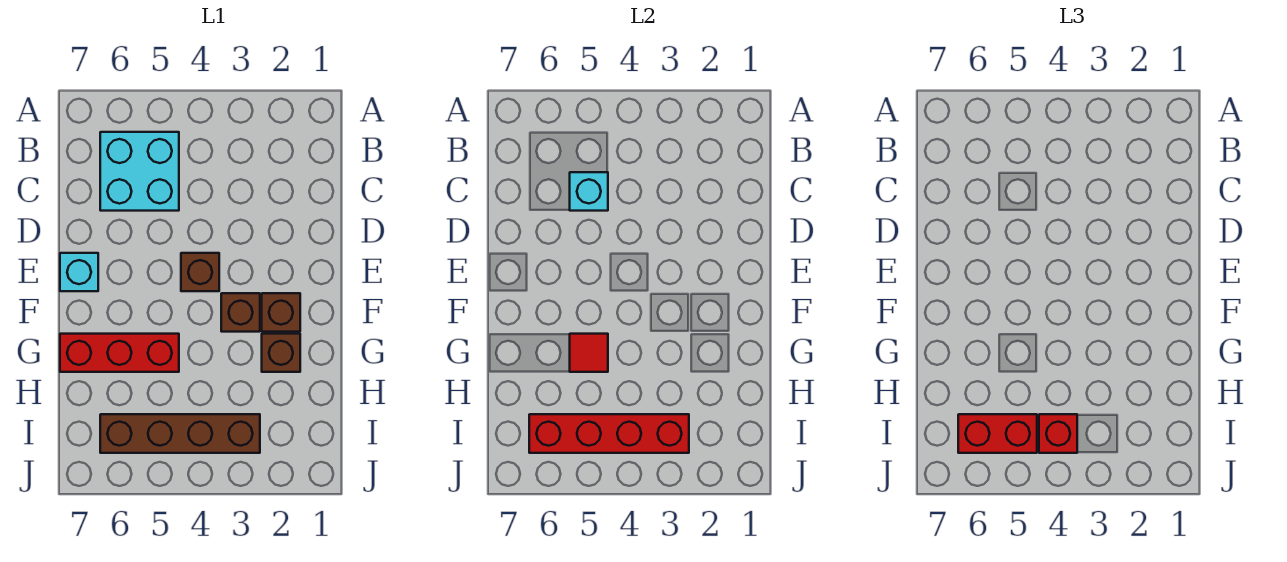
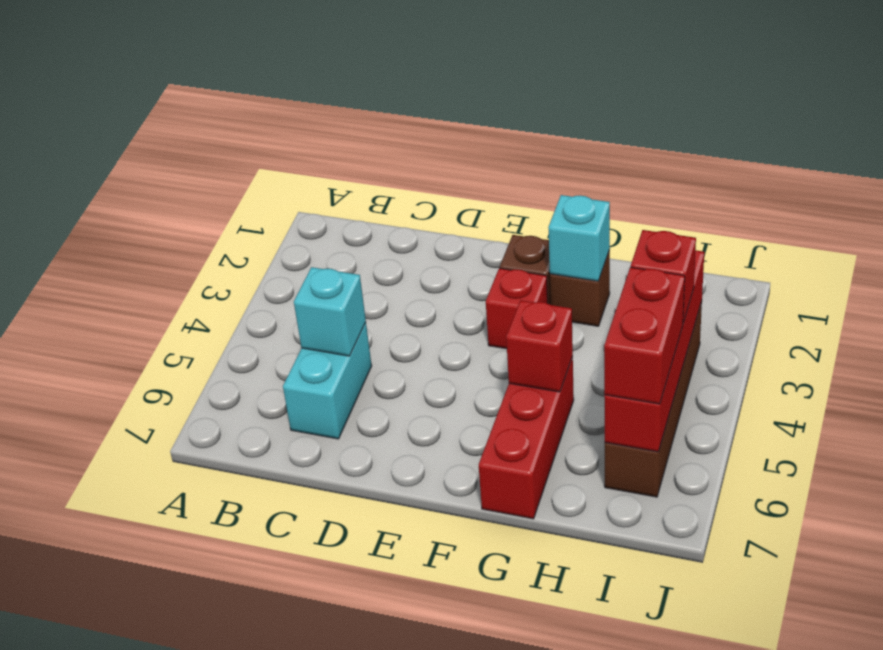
cyan brick B5:C6 level 1 -> cyan brick C5:C6 level 1
brown brick E4 level 1 -> none
cyan brick E7 level 1 -> cyan brick G2 level 2
brown brick F3 level 1 -> red brick F3 level 1
red tile G5 level 2 -> red brick G5 level 2

